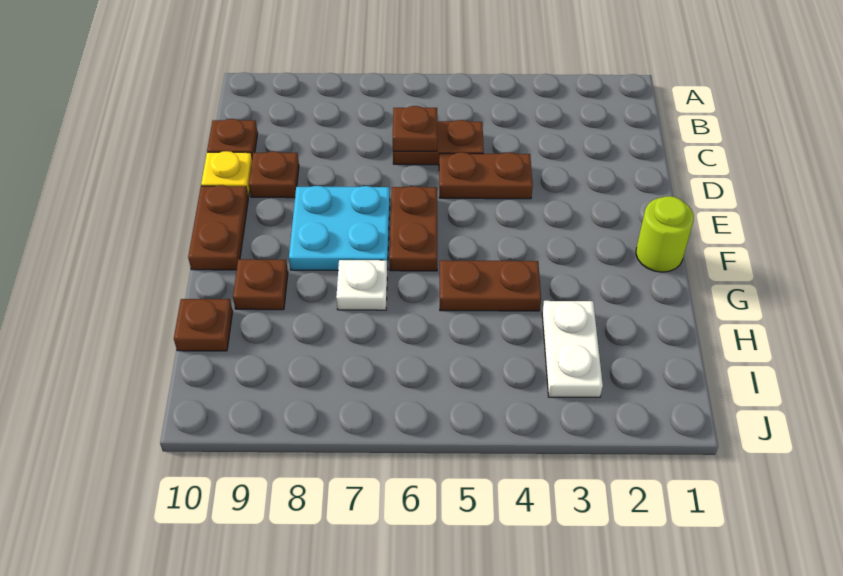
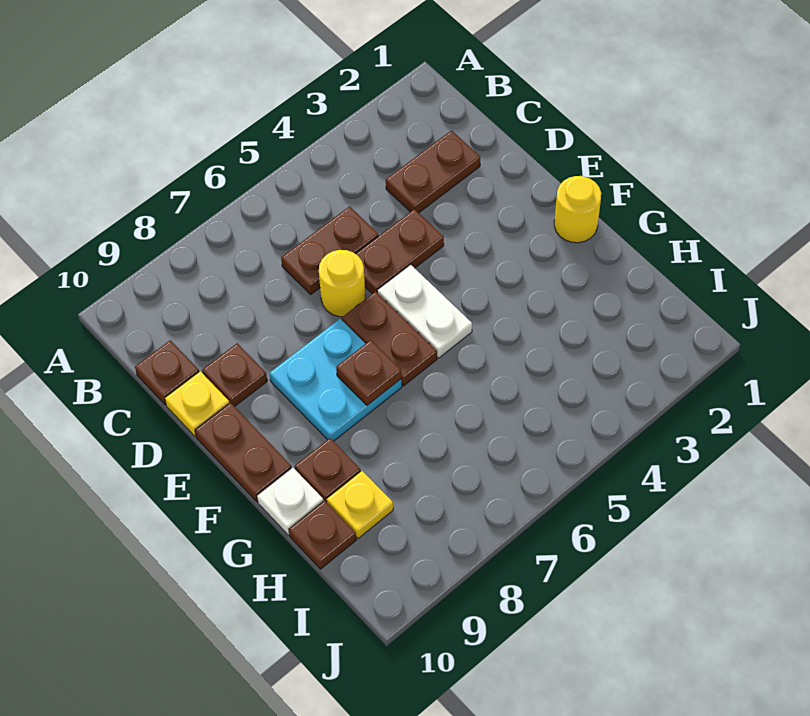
brown plate C6 level 2 -> brown plate F7 level 2
none -> yellow round brick D6 level 1
lime round brick F1 level 1 -> yellow round brick F1 level 1
brown plate G4:G5 level 1 -> brown plate C2:C3 level 1
white plate G7 level 1 -> white plate G10 level 1
white plate H3:I3 level 1 -> white plate E5:F5 level 1
none -> yellow plate H9 level 1

